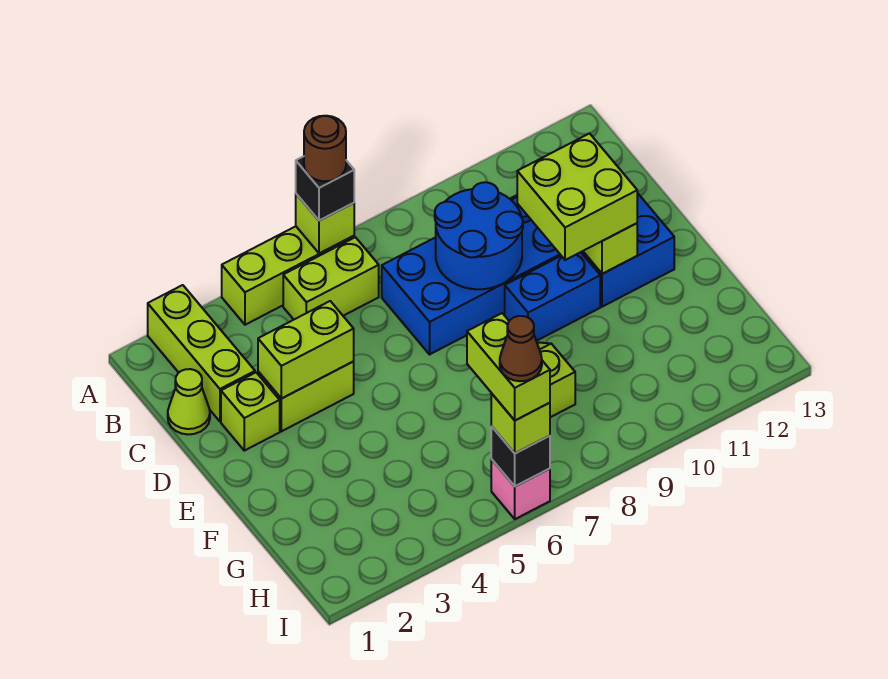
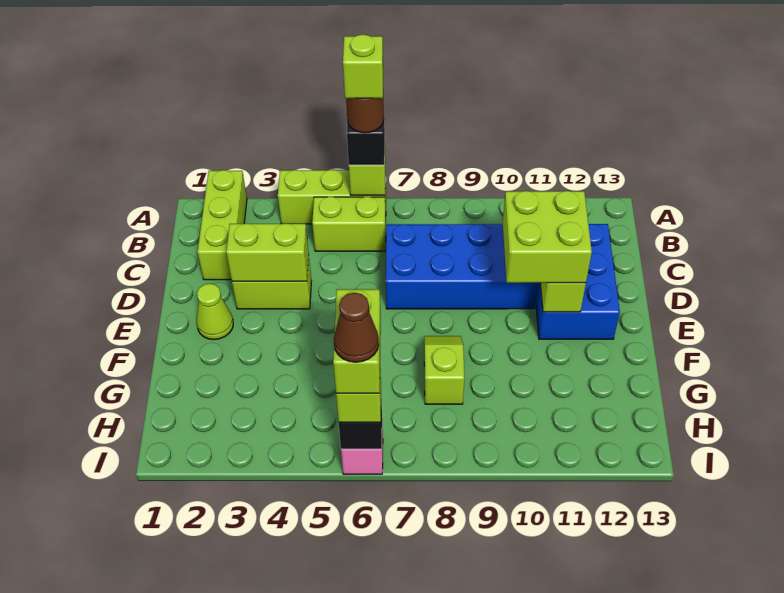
lime cone C1 level 1 -> lime cone E2 level 1
blue round brick C8:D9 level 2 -> none
lime brick D2 level 1 -> lime brick A6 level 5
blue brick E9:E10 level 1 -> none

